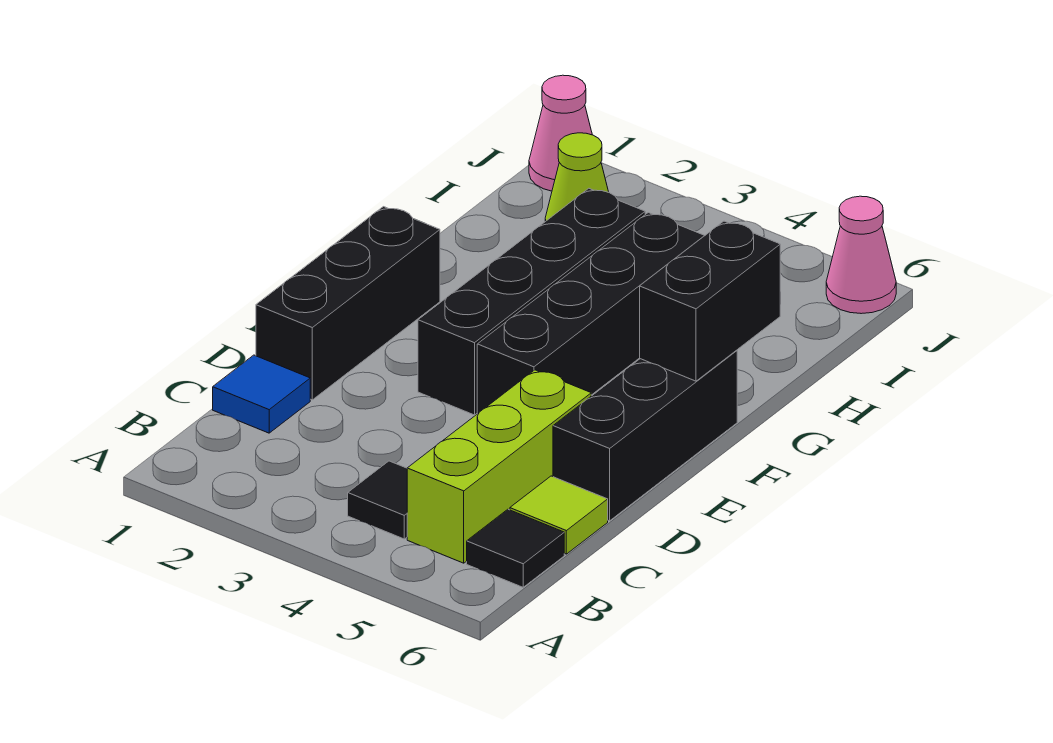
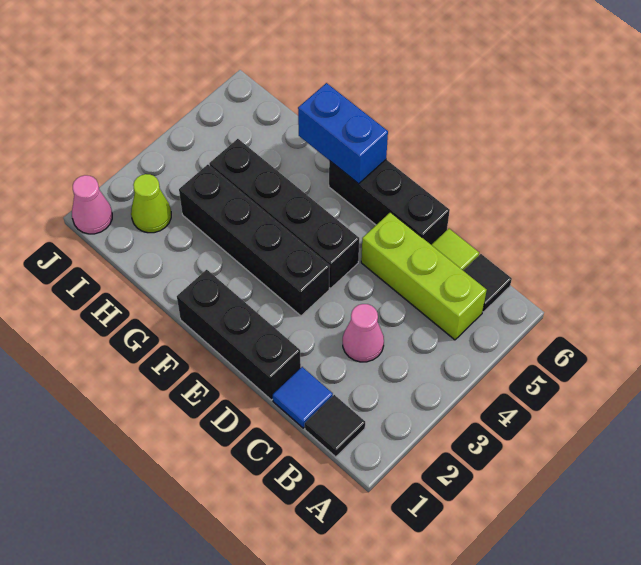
black tile B4 level 1 -> black tile B1 level 1
black brick F6:G6 level 2 -> blue brick F6:G6 level 2
pink cone J6 level 1 -> pink cone C3 level 1

